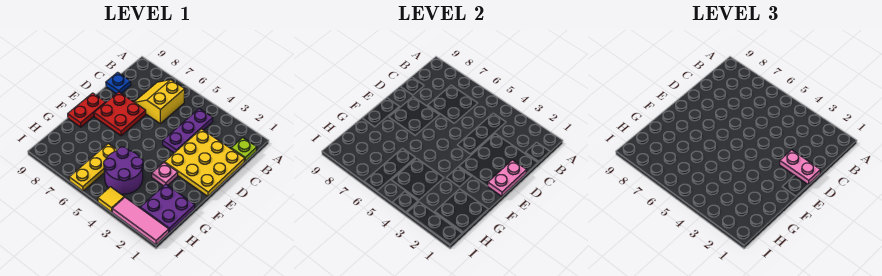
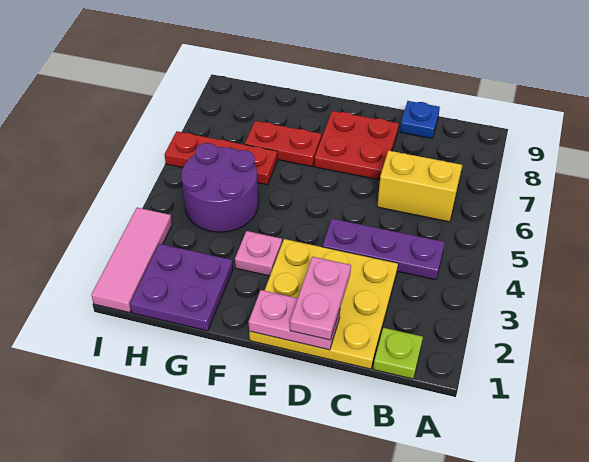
red plate E9:F9 level 1 -> red plate F7:G7 level 1
yellow plate G6:I6 level 1 -> red plate G6:I6 level 1
yellow tile I4 level 1 -> none

